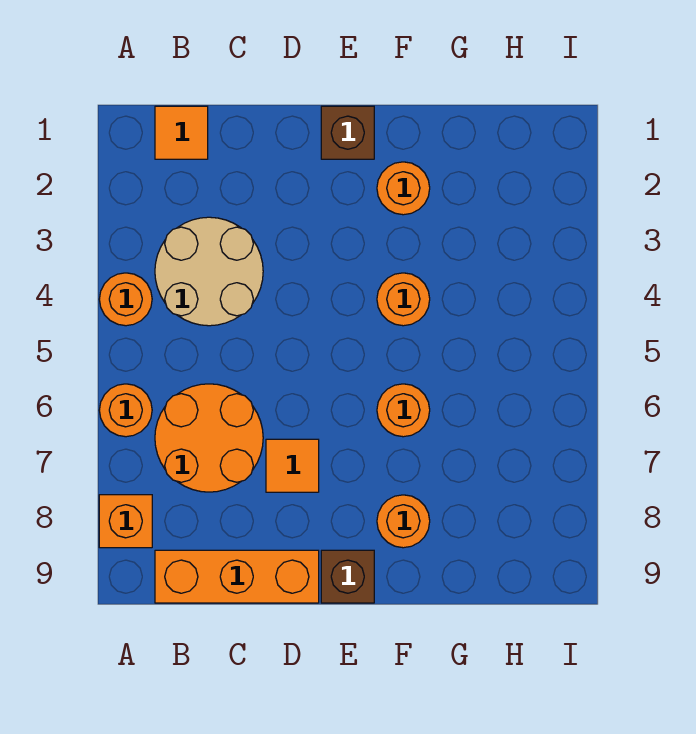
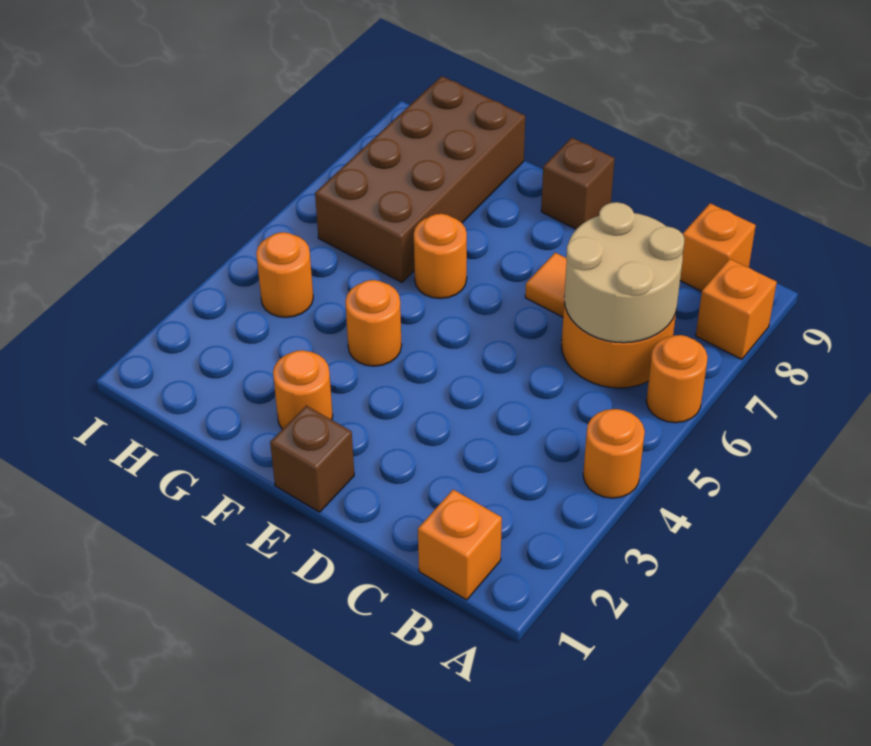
orange tile B1 level 1 -> orange brick B1 level 1
tan round brick B3:C4 level 1 -> tan round brick B6:C7 level 2
orange brick B9:D9 level 1 -> orange brick B9 level 1
orange round brick F8 level 1 -> orange round brick H4 level 1
none -> brown brick G6:H9 level 1

